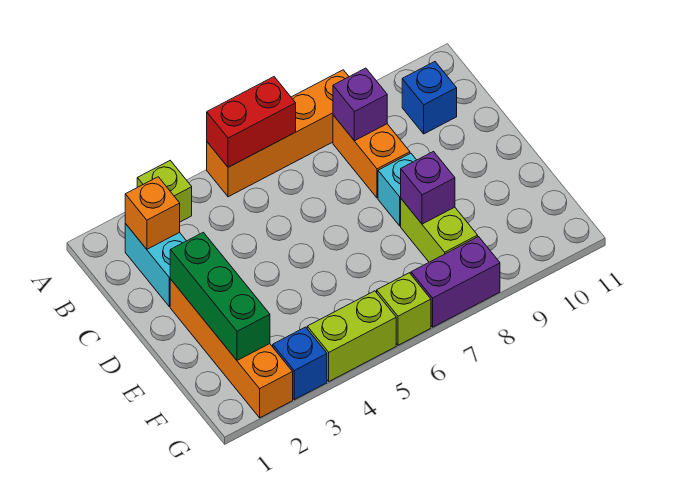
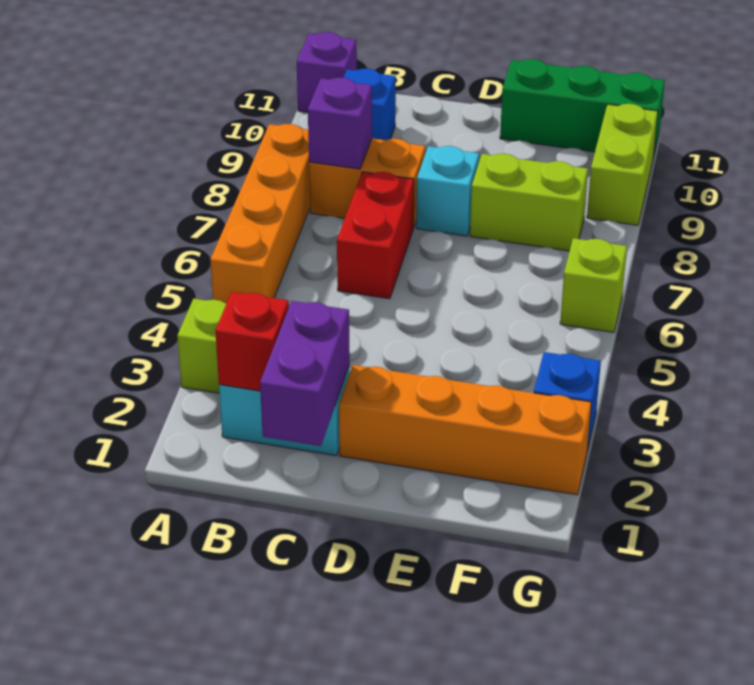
red brick A5:A6 level 2 -> red brick C6:C7 level 1
orange brick B2 level 2 -> red brick B2 level 2
green brick D2:F2 level 2 -> green brick E11:G11 level 1
purple brick E8 level 2 -> purple brick A11 level 1
lime brick G4:G5 level 1 -> lime brick G9:G10 level 1
purple brick G7:G8 level 1 -> purple brick C1:C2 level 2

